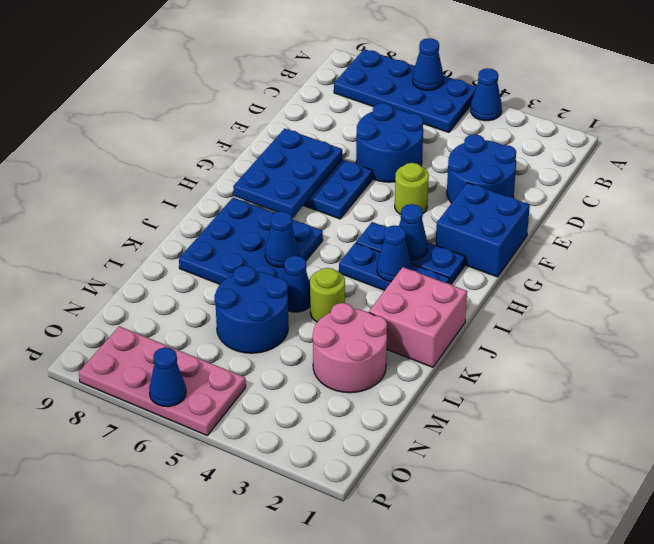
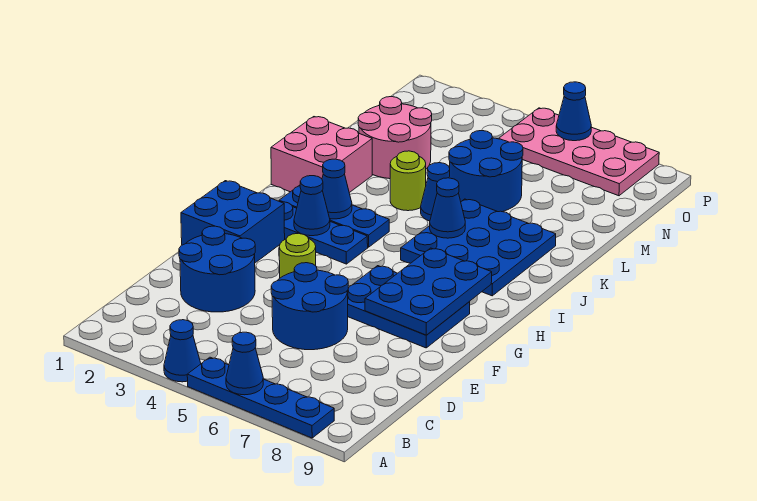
blue plate A5:B8 level 1 -> blue plate A5:A8 level 1

